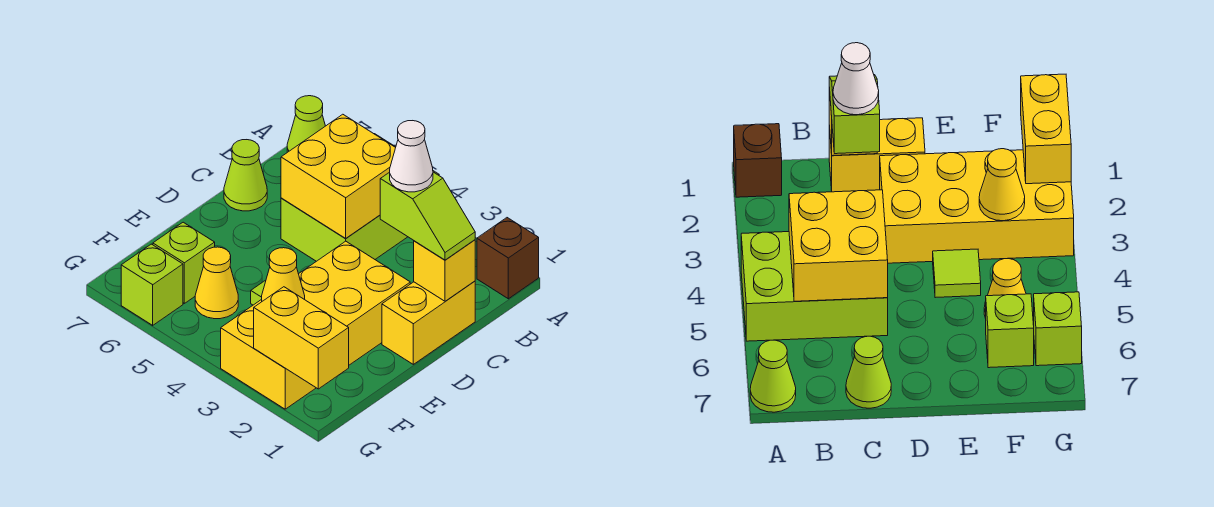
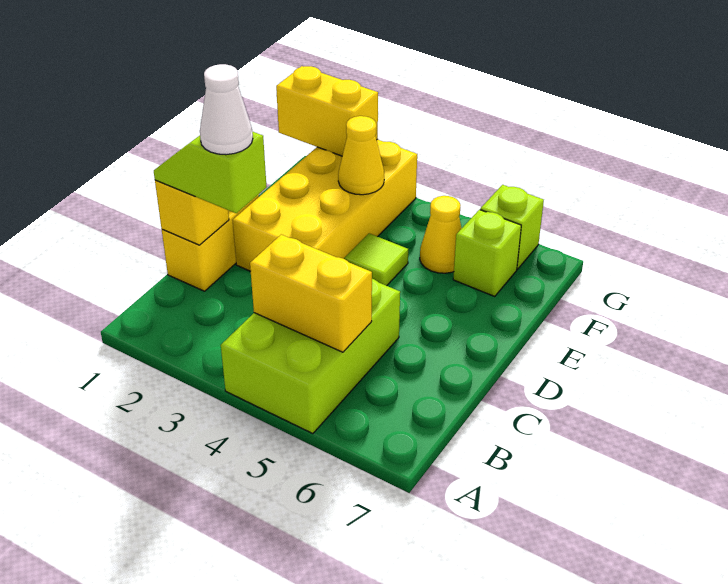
brown brick A1 level 1 -> none
lime cone A7 level 1 -> none
yellow brick B4:C5 level 2 -> yellow brick B4:B5 level 2
lime cone C7 level 1 -> none

